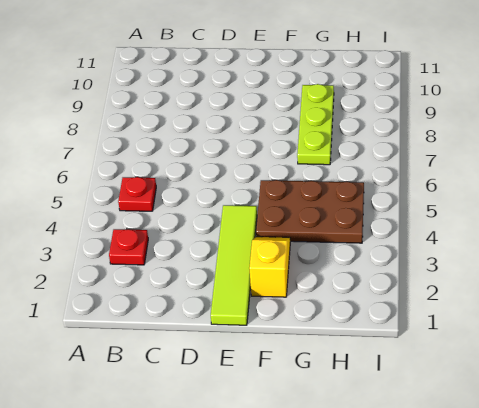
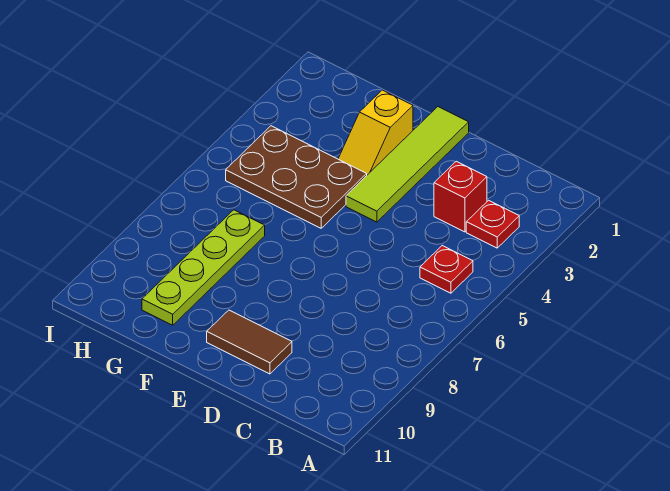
none -> red brick C3 level 1
none -> brown tile D10:E10 level 1
lime plate G7:G9 level 1 -> lime plate G7:G10 level 1

